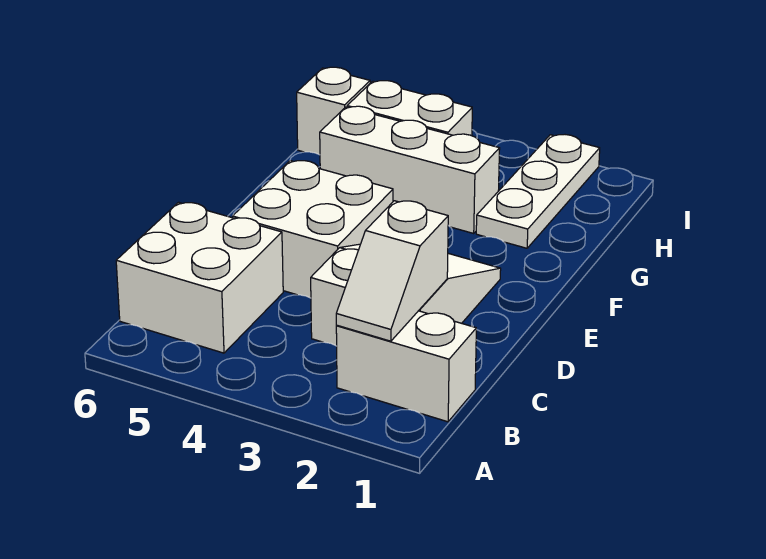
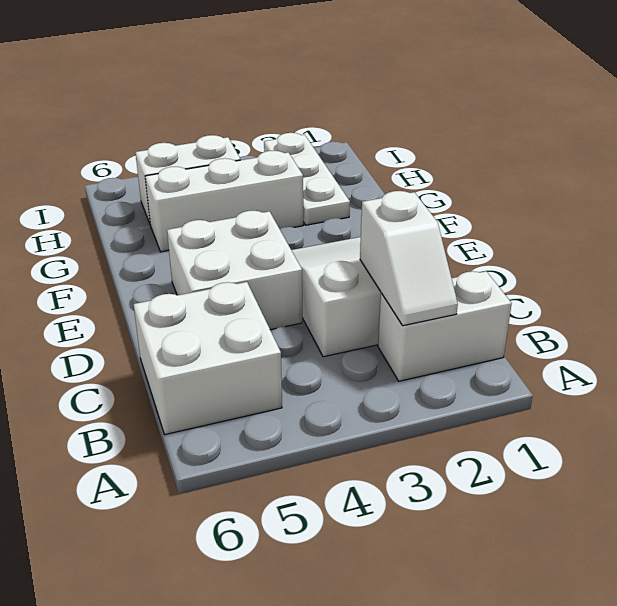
white brick H6 level 1 -> none

